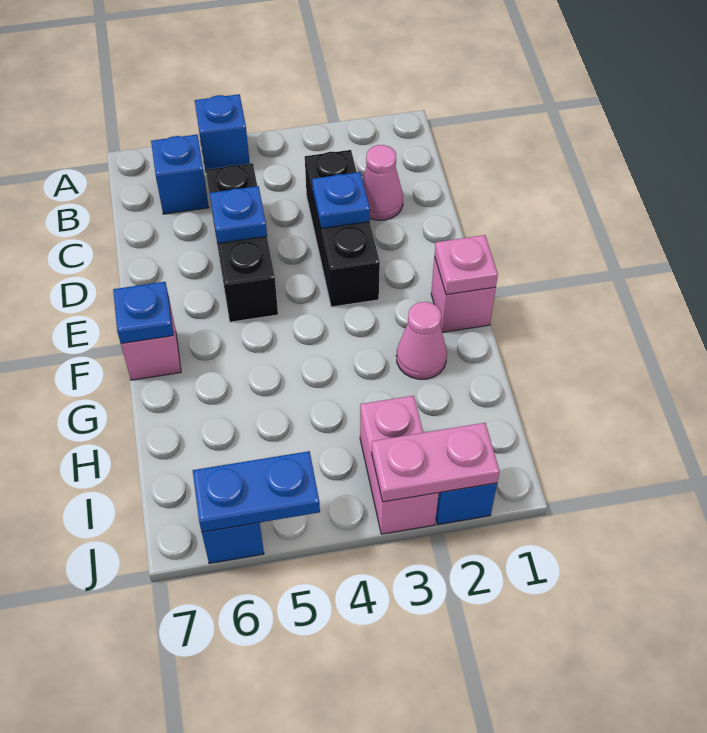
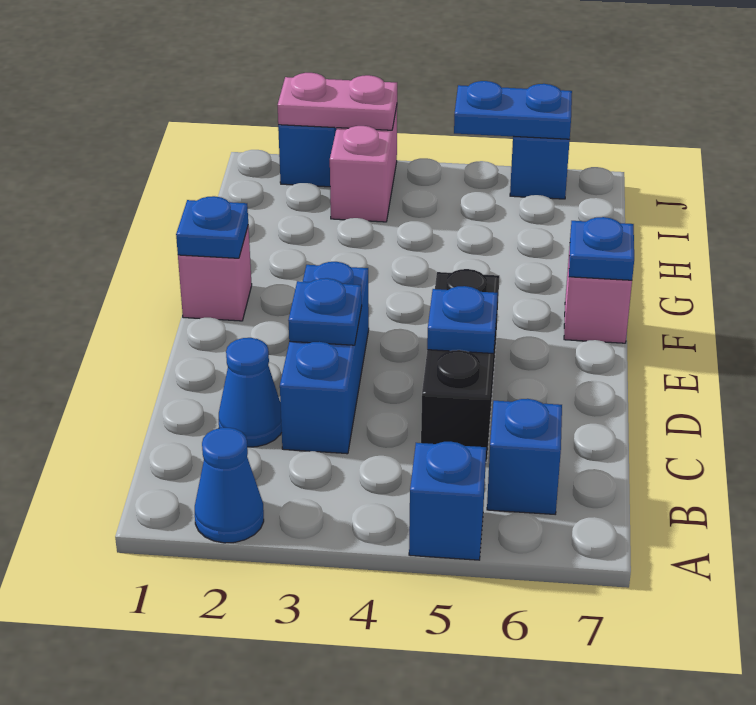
none -> blue cone A2 level 1
pink cone C2 level 1 -> blue cone C2 level 1
black brick C3:E3 level 1 -> blue brick C3:E3 level 1
pink plate F1 level 2 -> blue plate F1 level 2
pink cone G2 level 1 -> none

